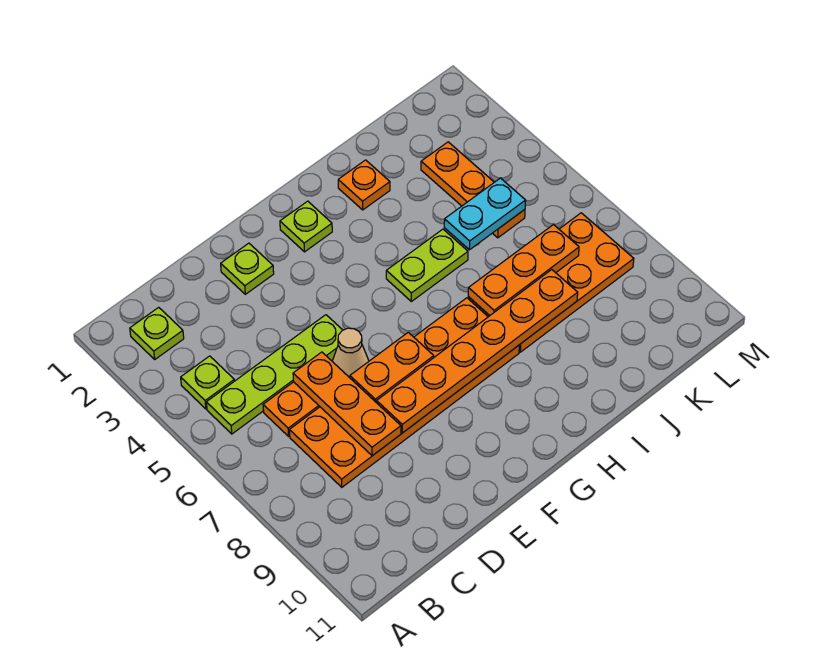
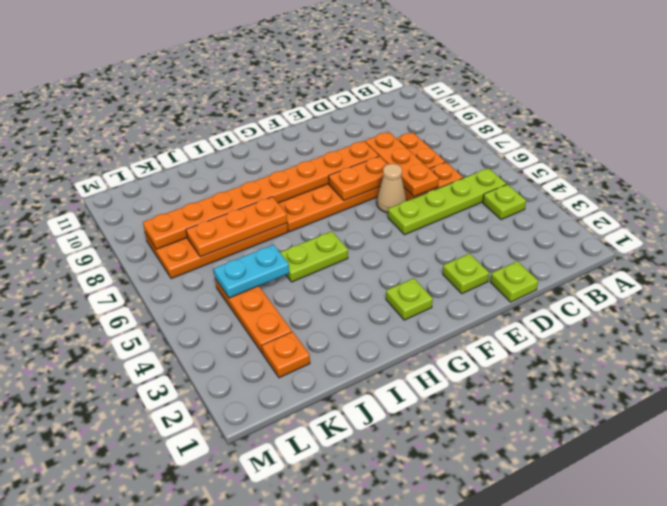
lime plate B2 level 1 -> lime plate D1 level 1
orange plate E8:J8 level 2 -> orange plate E8:L8 level 2
orange plate I2 level 1 -> orange plate K2 level 1

